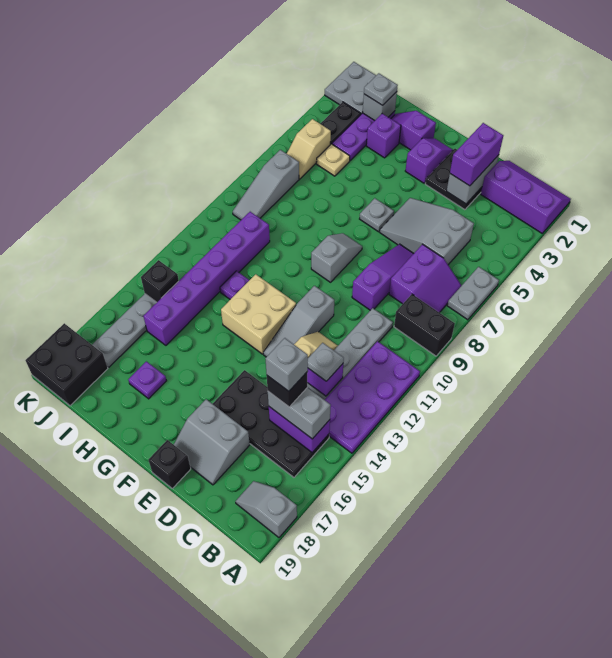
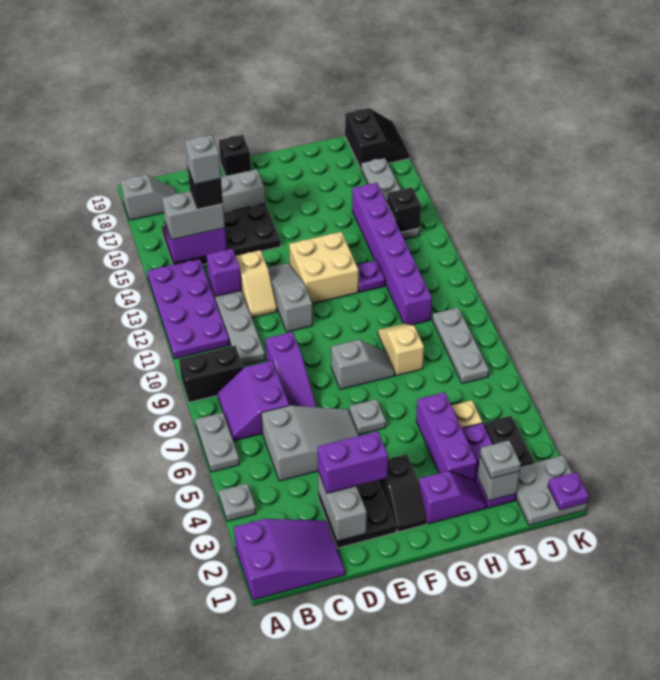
purple slope A1:C2 level 1 top 2 -> purple slope A1:C2 level 1 top A
grey plate C13 level 3 -> grey plate A4 level 1
purple brick D2:D3 level 3 -> purple brick D3:E3 level 3
purple slope F2:F3 level 1 top 3 -> black slope F2:F3 level 1 top 3
grey slope F8:F9 level 1 top 9 -> grey slope F8:G8 level 1 top F
purple brick H3 level 1 -> purple brick H3:H5 level 1
purple plate H17 level 1 -> purple plate K1 level 2
tan slope J5:J6 level 1 top 5 -> tan slope H8:H9 level 1 top 8
grey slope J7:J9 level 1 top 7 -> grey plate J7:J9 level 1
black brick J18:K19 level 1 -> black slope J18:K19 level 1 top J

